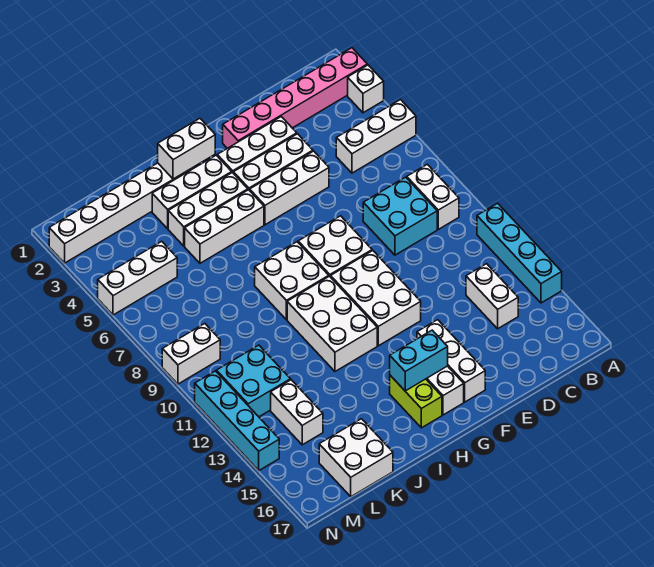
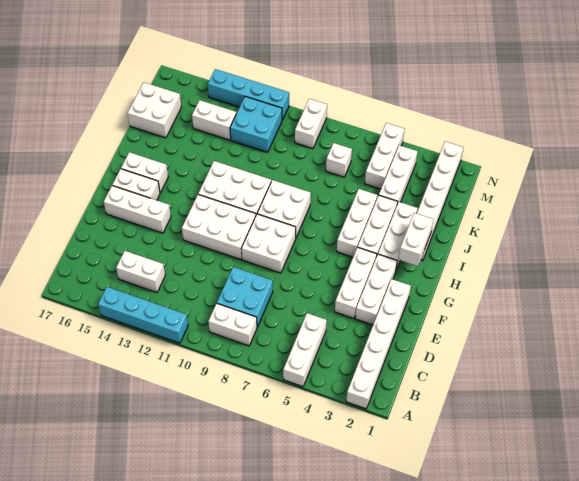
pink brick A2:F2 level 1 -> white brick A2:F2 level 1
white brick A3 level 1 -> white brick L7 level 1
white brick E5:G5 level 1 -> white brick K4:M4 level 1
cyan brick G15:H15 level 2 -> none
lime brick H15:H16 level 1 -> white brick H15:H16 level 1

